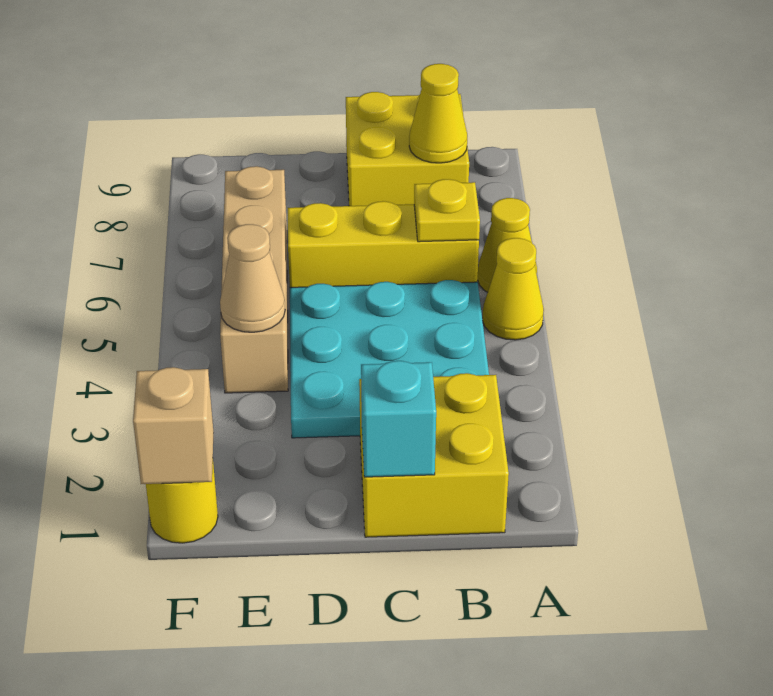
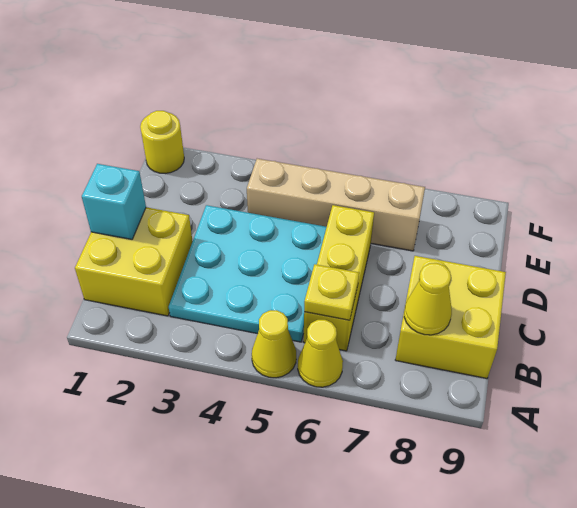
tan cone E4 level 2 -> none
tan brick F1 level 2 -> none

